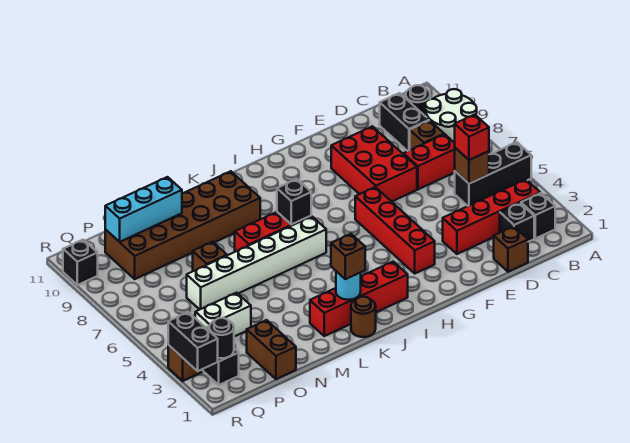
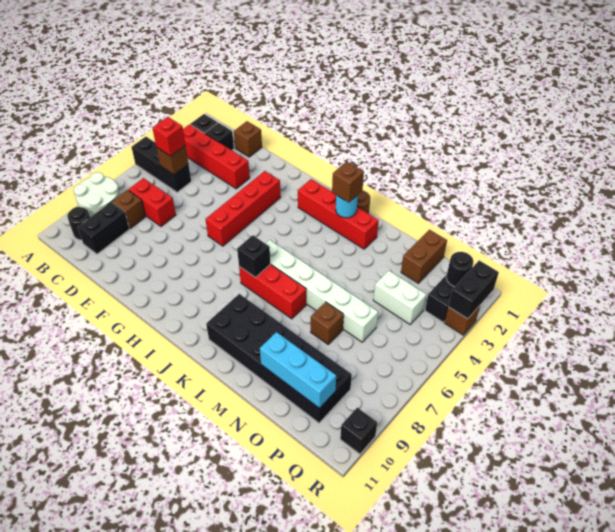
red brick E7:F9 level 1 -> none
brown brick K9:P10 level 1 -> black brick K9:P10 level 1

